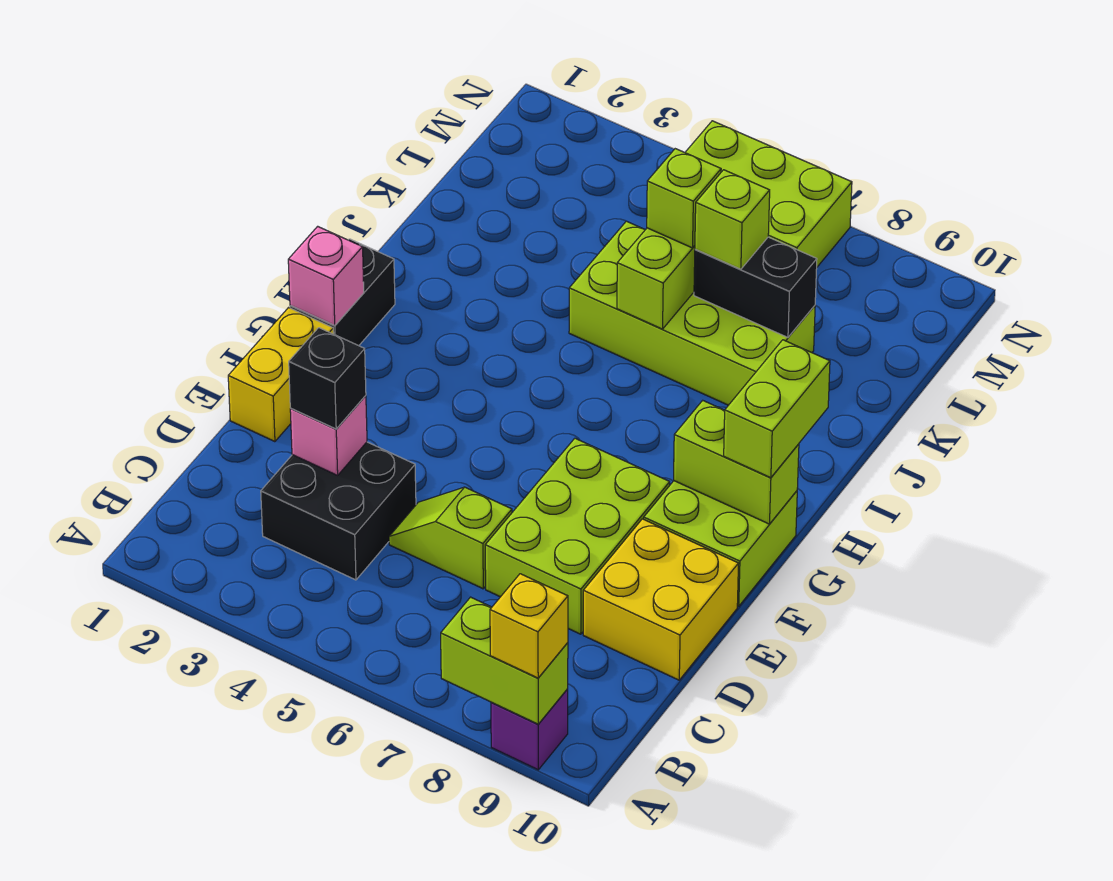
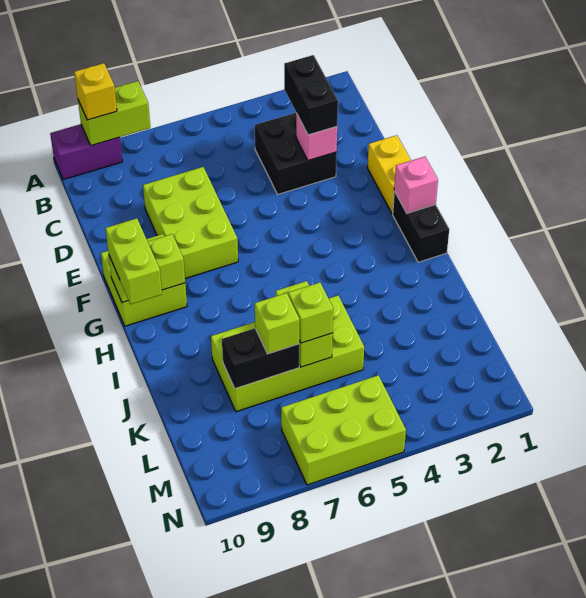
purple brick A9 level 1 -> purple brick A9:A10 level 1
black brick D3 level 3 -> black brick C3:D3 level 3
lime slope D5:D6 level 1 top 6 -> none
yellow brick D9:E10 level 1 -> none

